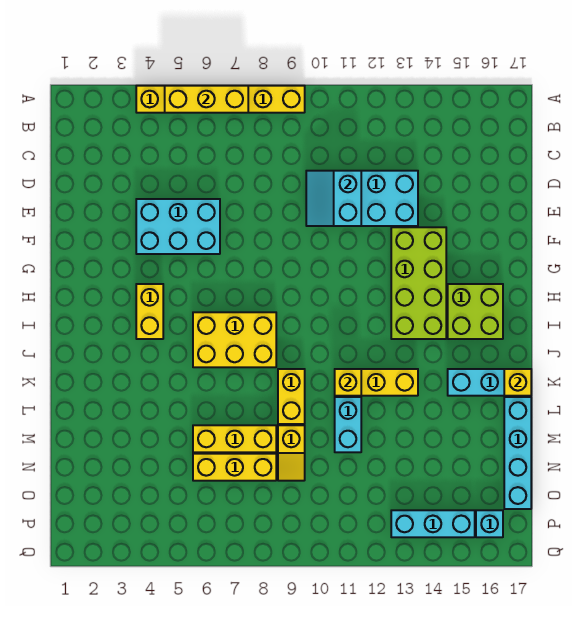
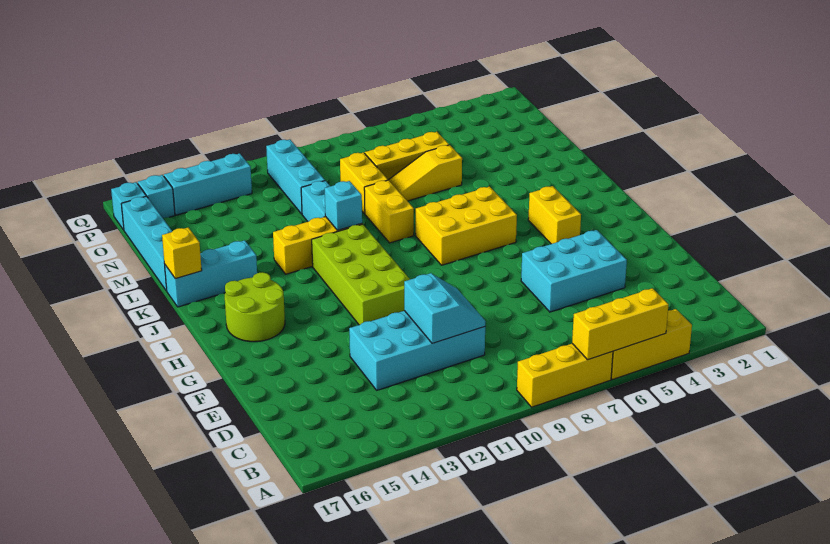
lime brick F13:I14 level 1 -> lime brick G11:J12 level 1
lime brick H15:I16 level 1 -> lime round brick H15:I16 level 1
yellow brick K11 level 2 -> cyan brick K11 level 2
yellow brick M6:M8 level 1 -> yellow slope M6:M8 level 1 top 6
yellow slope M9:N9 level 1 top M -> yellow brick M9:N9 level 1
none -> cyan brick N11:P11 level 1
none -> cyan brick P17 level 1

